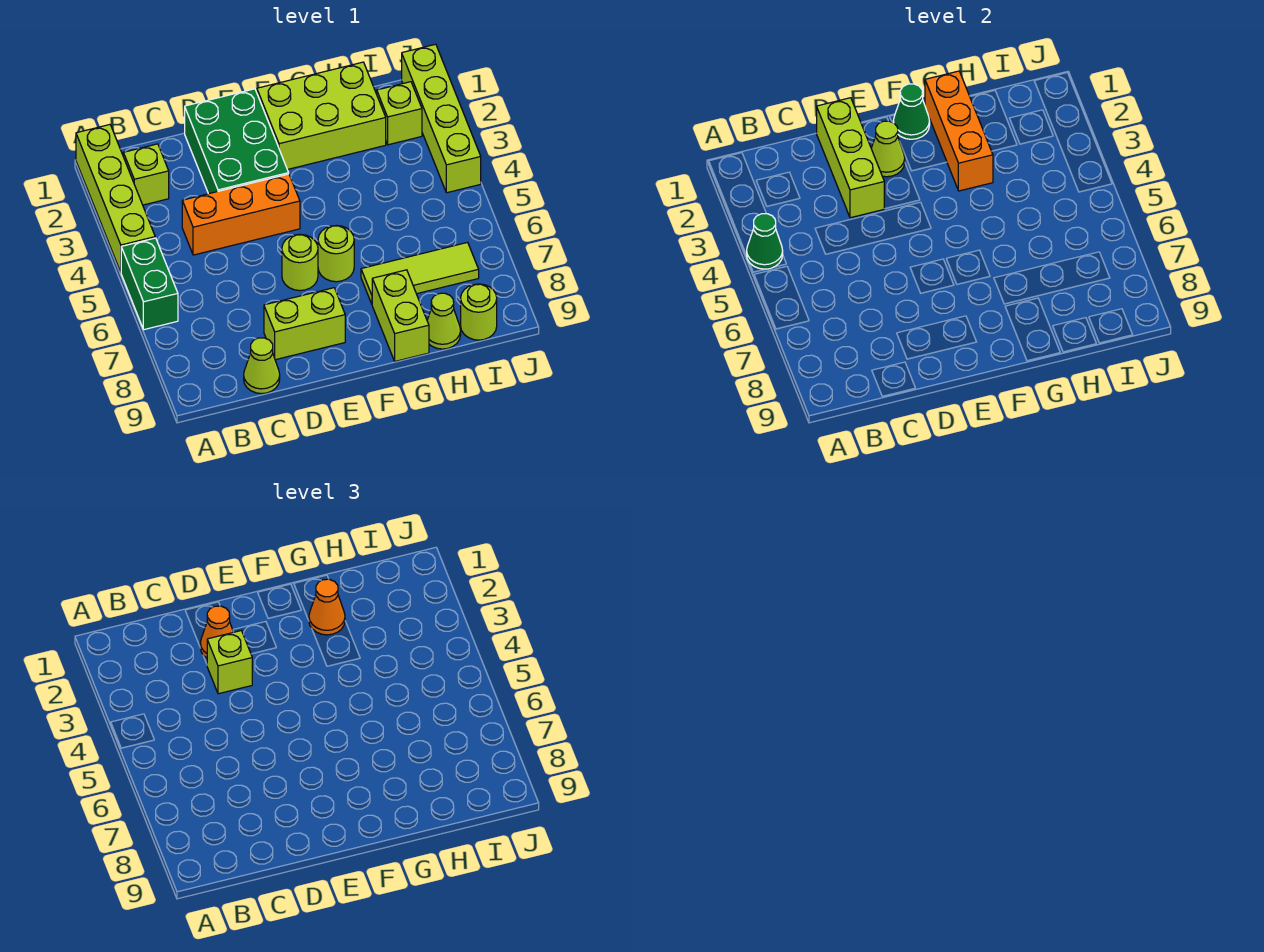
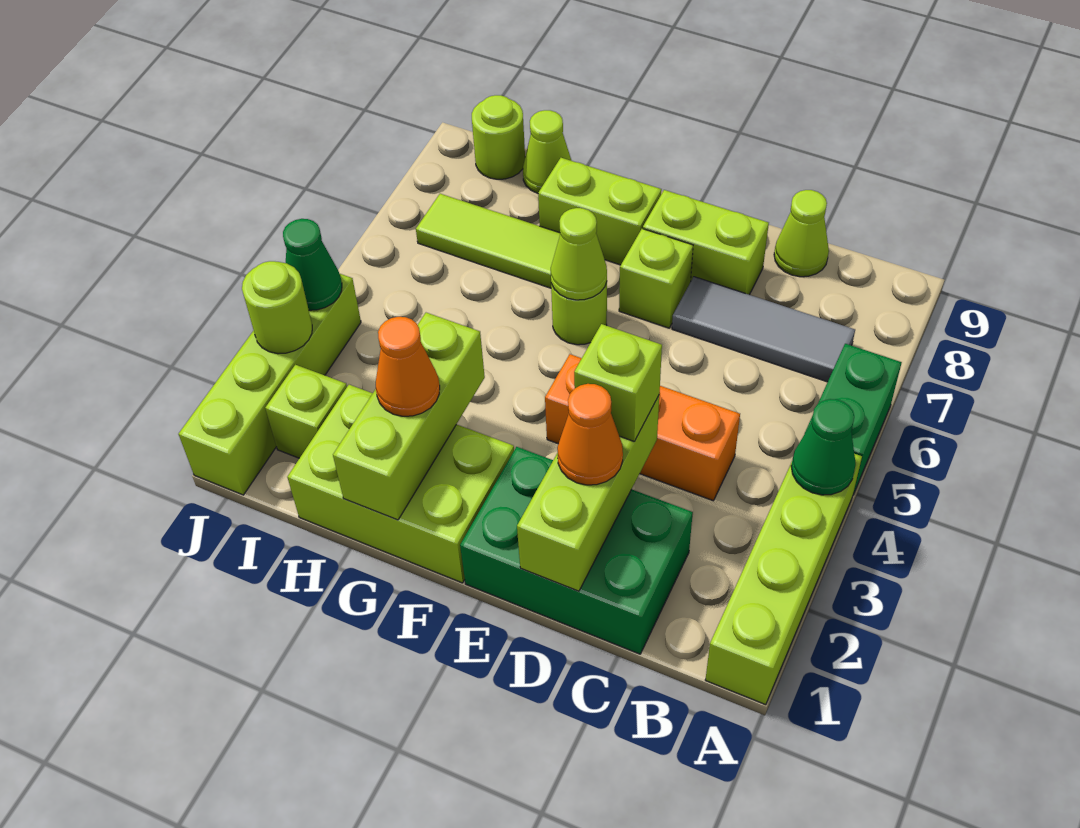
lime brick B2 level 1 -> lime brick E7 level 1
none -> grey tile B7:D7 level 1
green brick D1:E3 level 1 -> green brick C1:E2 level 1
lime cone E2 level 2 -> lime cone F6 level 2
lime round brick E6 level 1 -> lime round brick J3 level 2
green cone F1 level 2 -> green cone J4 level 2
orange brick G1:G3 level 2 -> lime brick G1:G3 level 2
lime brick G8:G9 level 1 -> lime brick F8:G8 level 1

